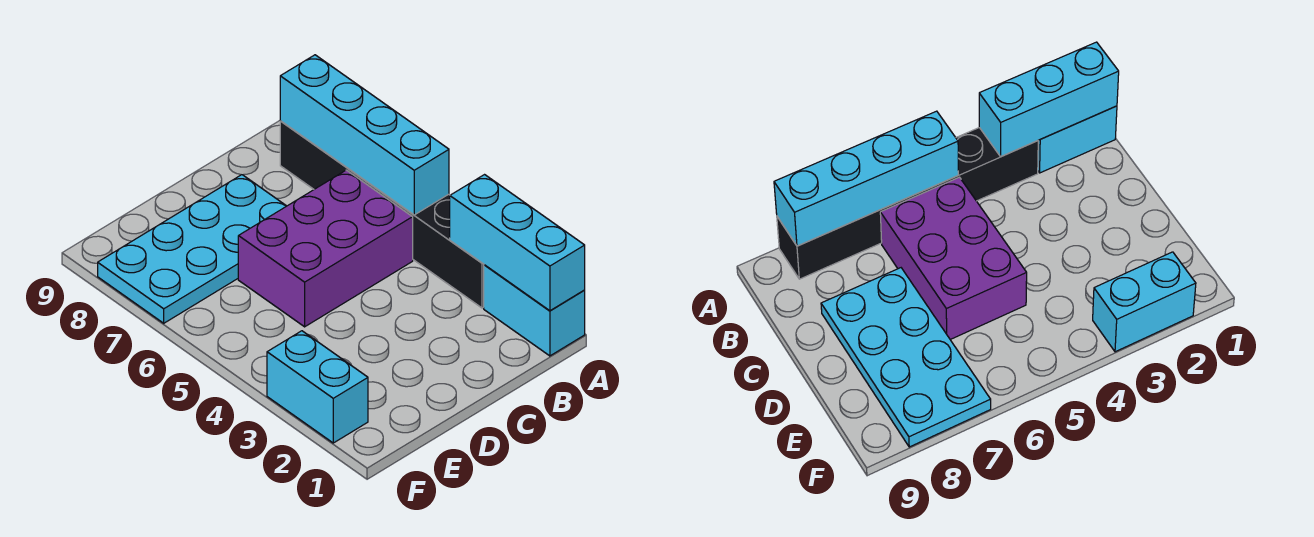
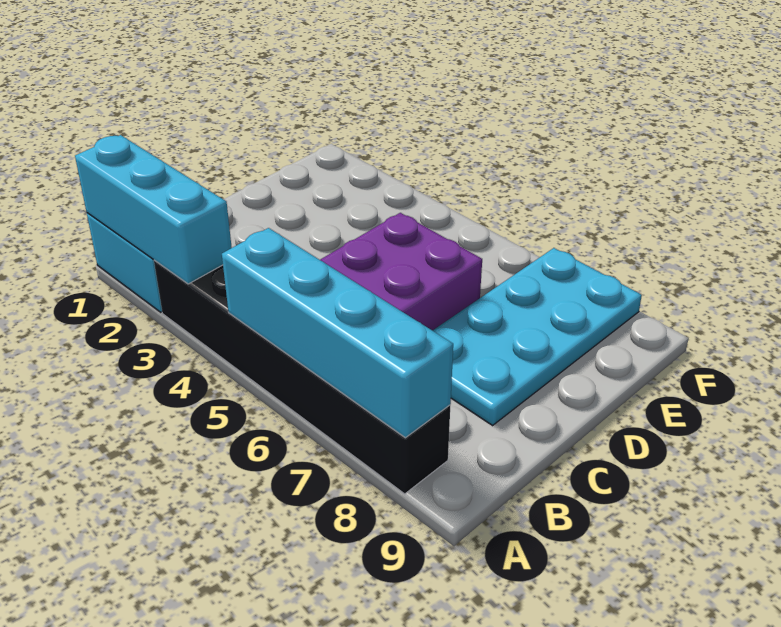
cyan brick F2:F3 level 1 -> none

